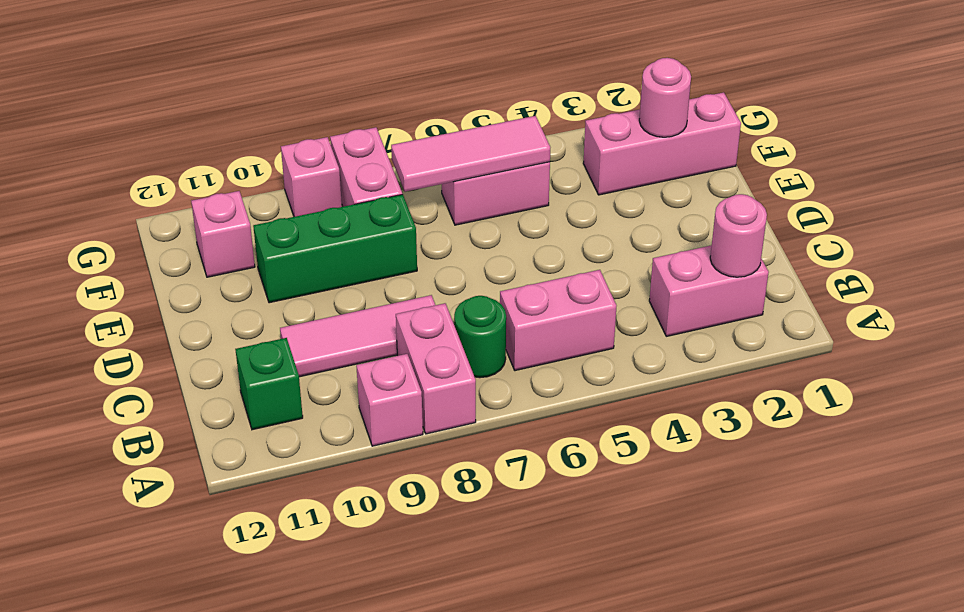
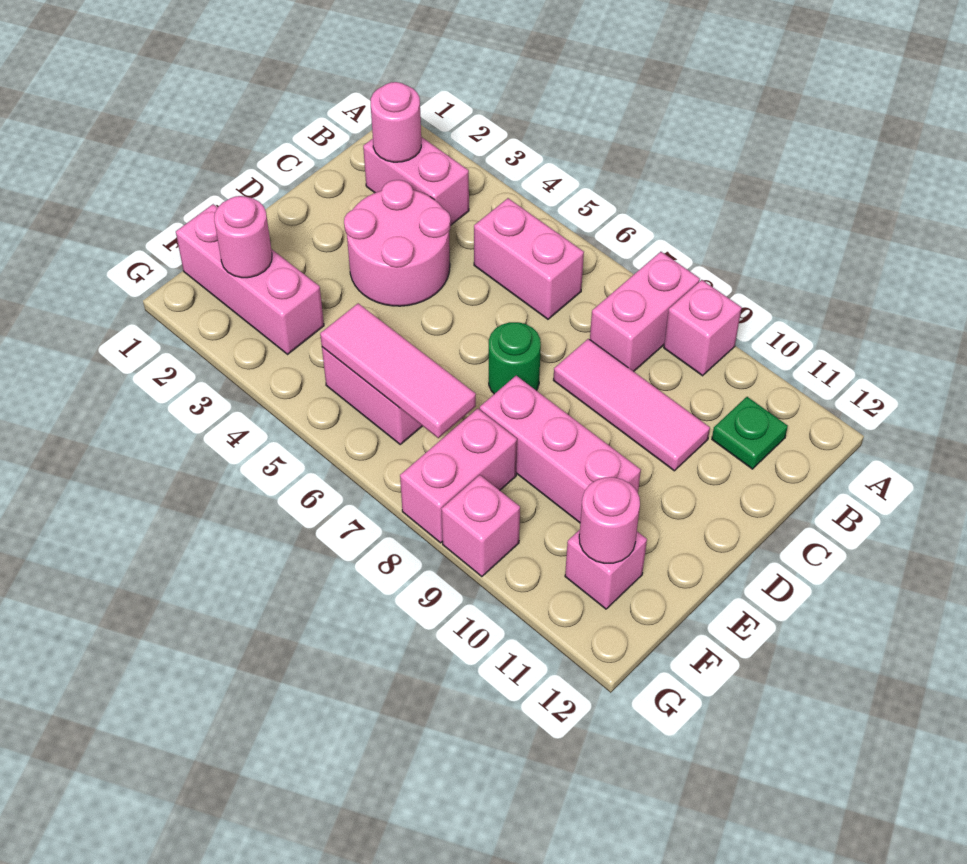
green round brick B7 level 1 -> green round brick D7 level 1
green brick B11 level 1 -> green plate B11 level 1
none -> pink round brick C3:D4 level 1
green brick E8:E10 level 1 -> pink brick E8:E10 level 1
none -> pink round brick F11 level 2

